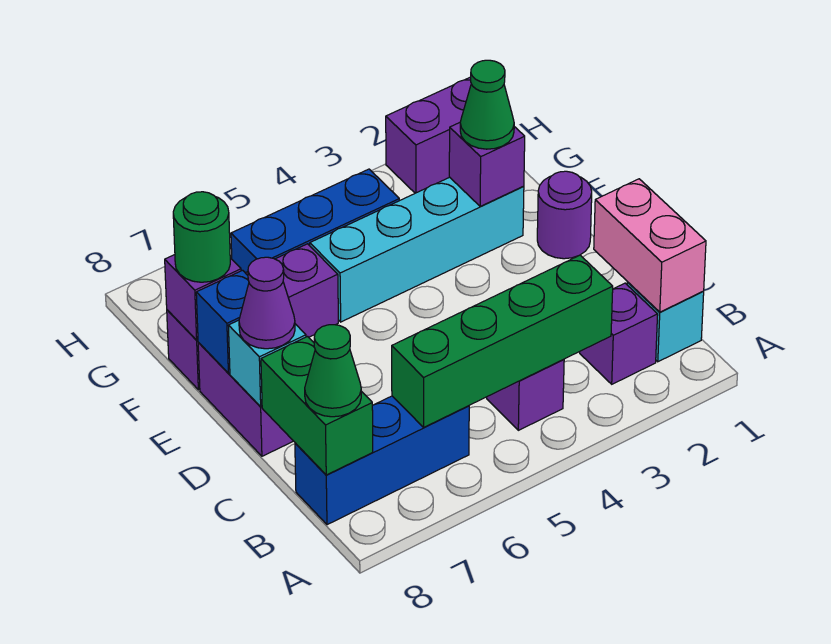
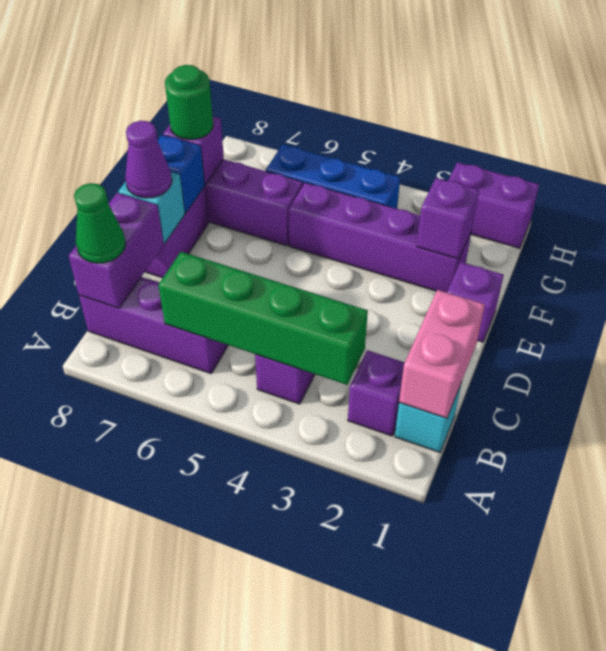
blue brick B6:B8 level 1 -> purple brick B6:B8 level 1
green brick B8:C8 level 2 -> purple brick B8:C8 level 2
purple round brick E1 level 1 -> purple brick E1 level 1
cyan brick F2:F5 level 1 -> purple brick F2:F5 level 1
green cone F2 level 3 -> none

